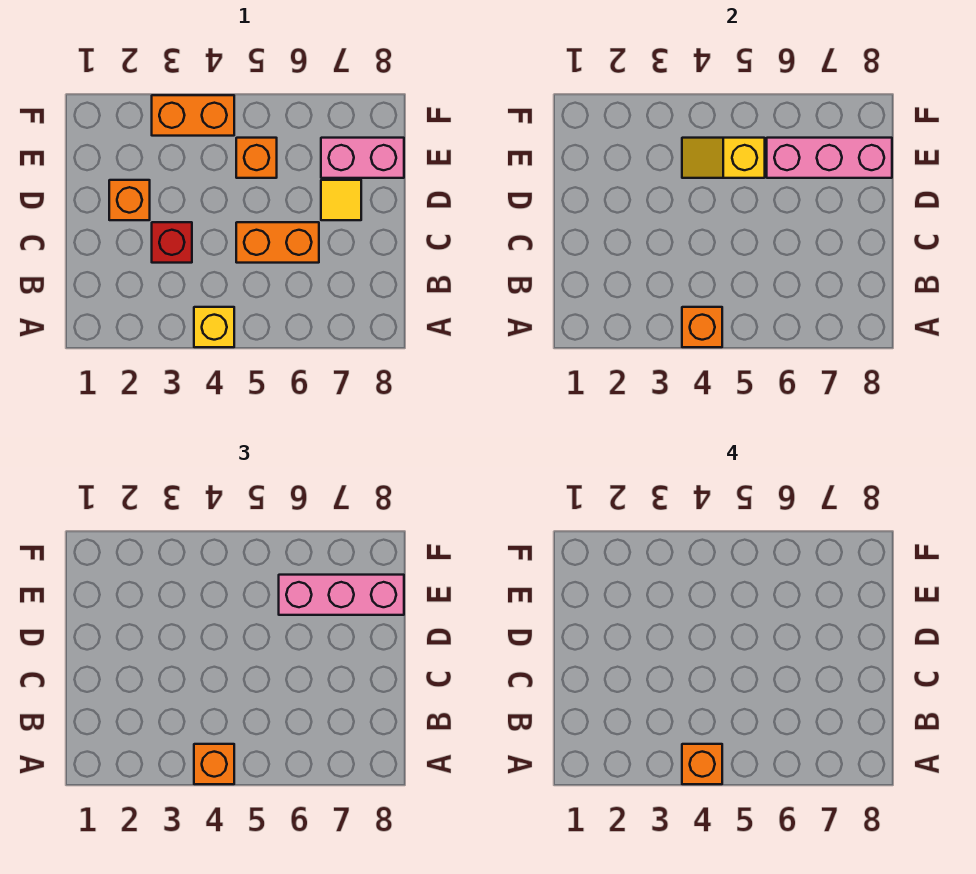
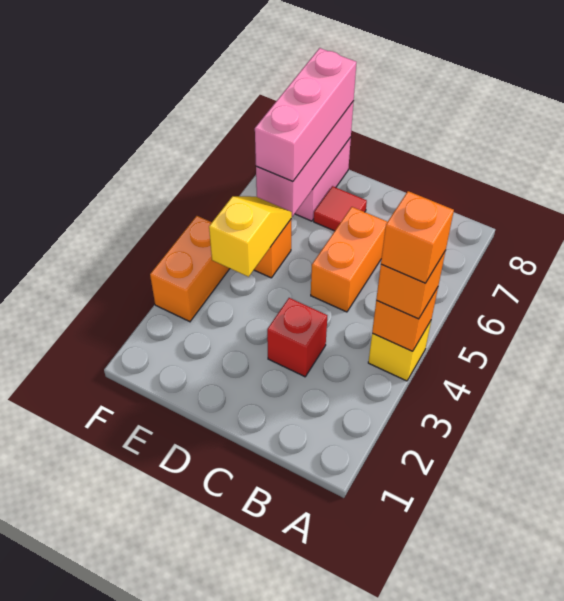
orange brick D2 level 1 -> none
yellow tile D7 level 1 -> red tile D7 level 1
yellow slope E4:E5 level 2 top 5 -> yellow slope E4:E5 level 2 top 4

